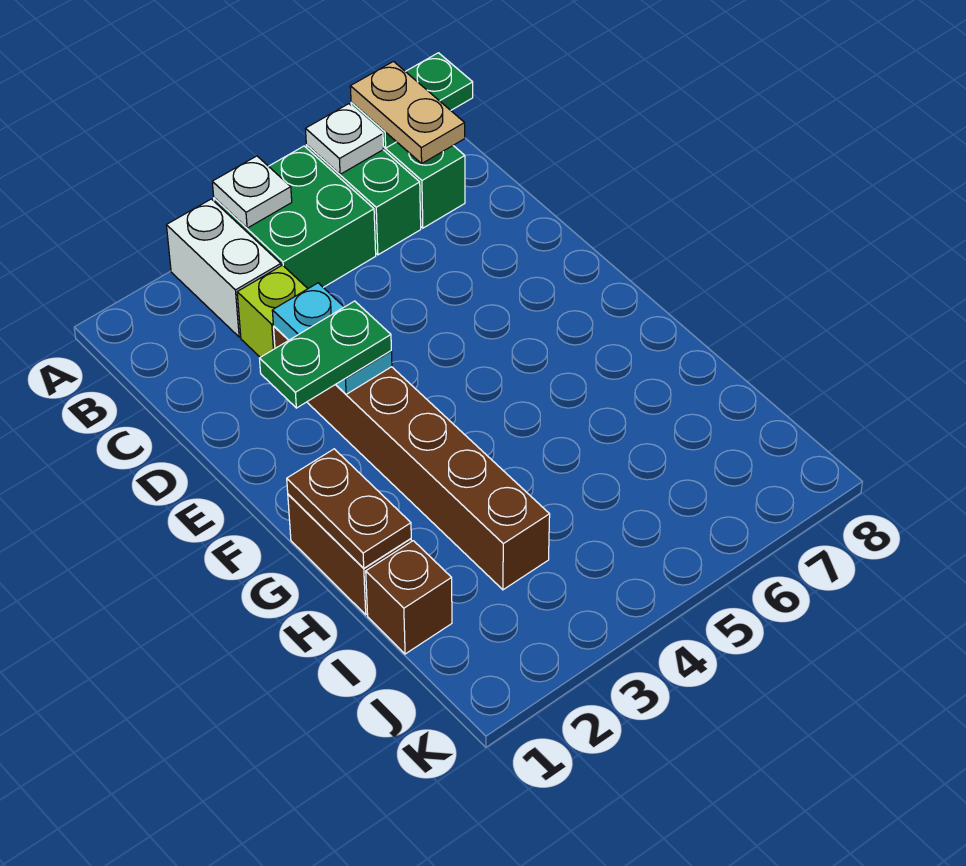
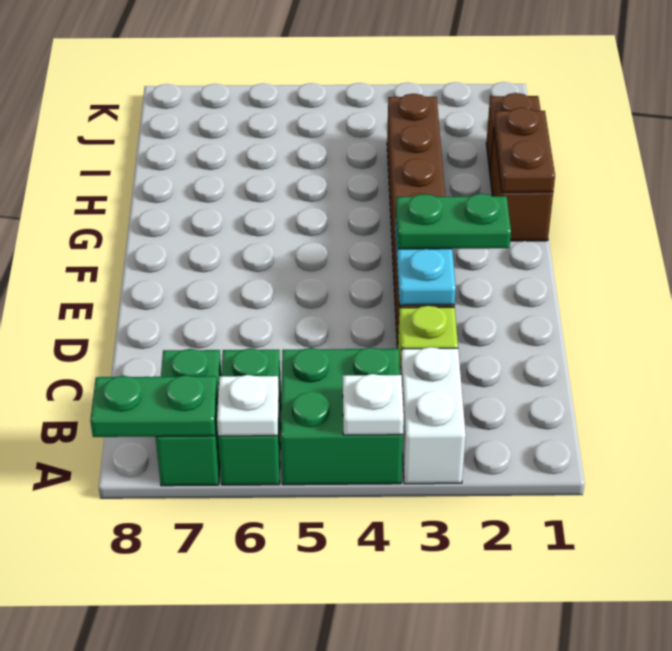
tan plate A7:B7 level 3 -> none

